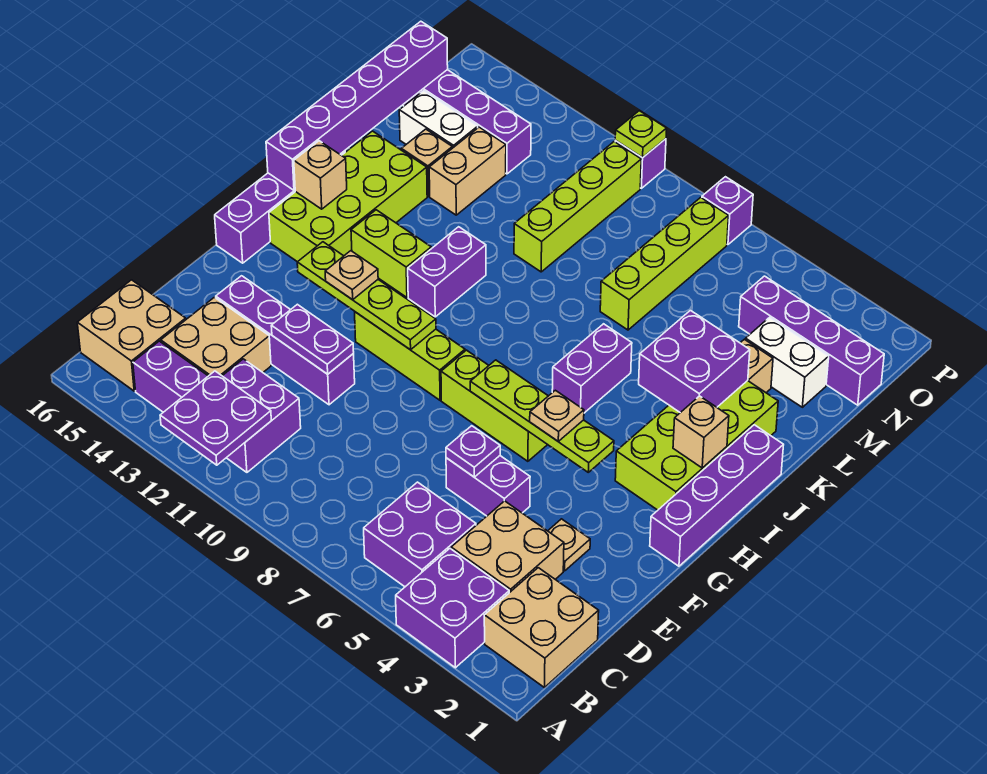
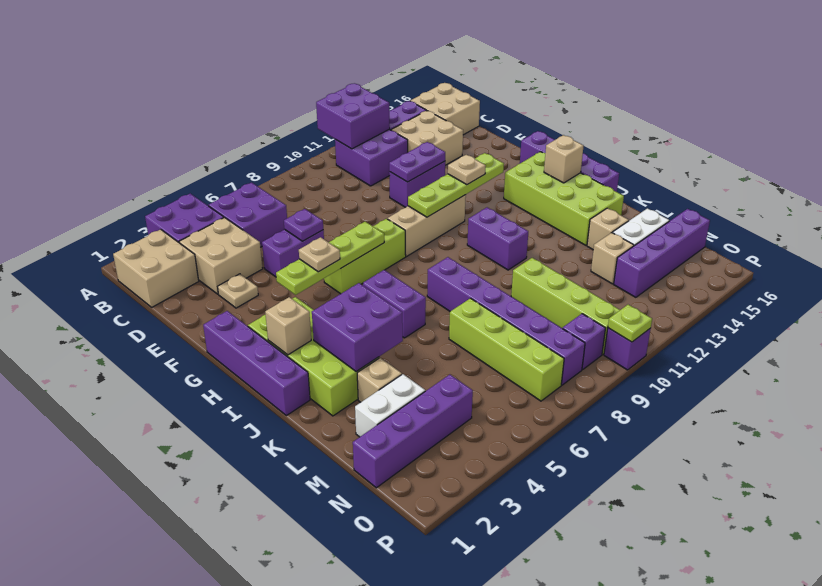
purple plate A11:B12 level 2 -> purple brick A11:B12 level 2
purple brick E11:E14 level 1 -> purple brick E11:E12 level 1
lime brick G9:G11 level 1 -> tan brick G9:G11 level 1
lime brick I12:I13 level 1 -> none
purple brick I16:N16 level 2 -> purple brick J8:O8 level 1
tan brick L13:M13 level 1 -> tan brick M13 level 1
purple brick P7 level 1 -> purple brick O9 level 1

